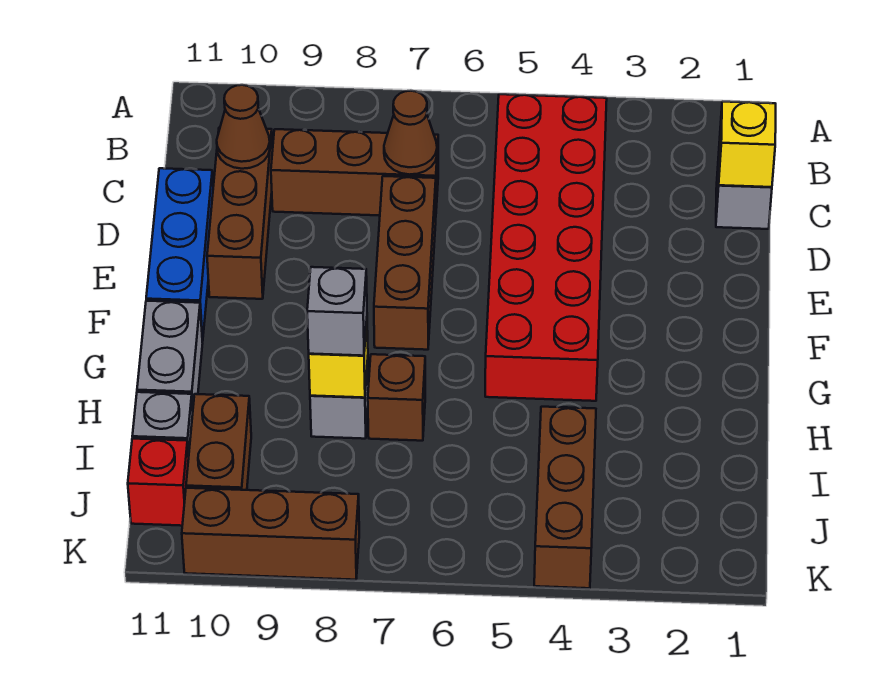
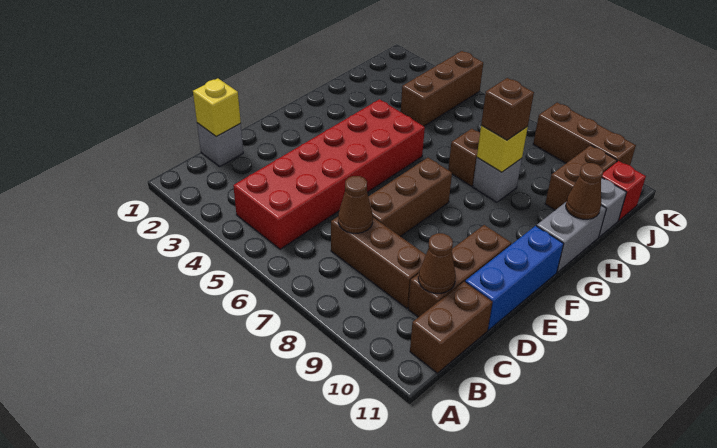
none -> brown brick B11:C11 level 1
grey brick H8 level 3 -> brown brick H8 level 3
none -> brown cone H11 level 2

